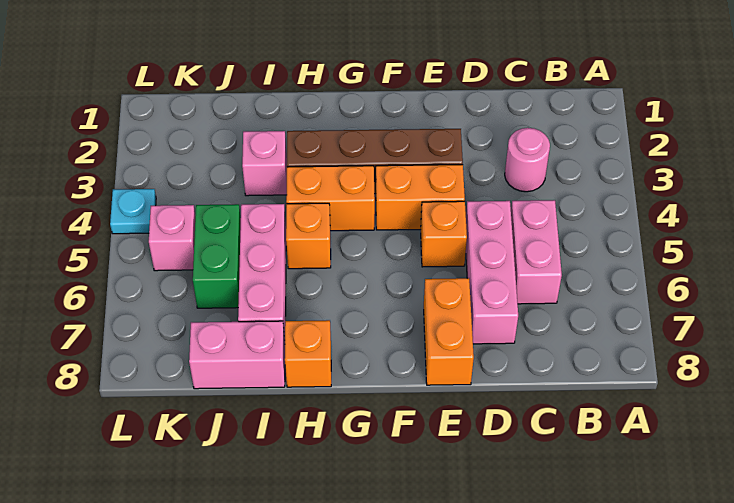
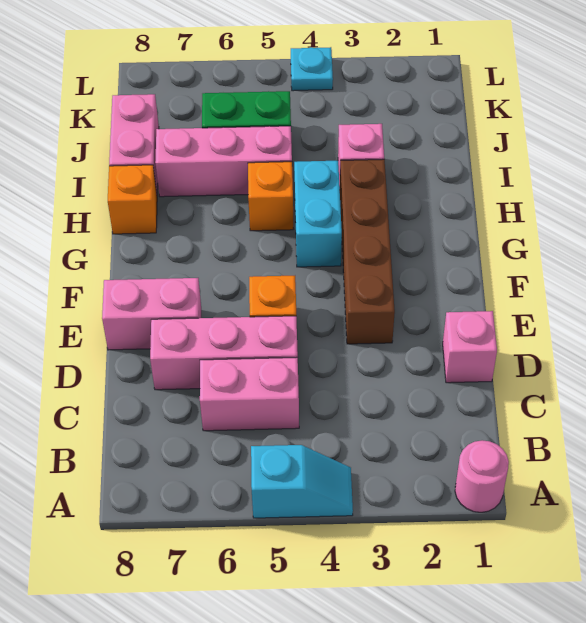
none -> cyan slope A4:A5 level 1 top 5
pink round brick C3 level 1 -> pink round brick A1 level 1
orange brick E4:F4 level 1 -> none
orange brick E7:E8 level 1 -> pink brick E7:E8 level 1
orange brick G4:H4 level 1 -> cyan brick G4:H4 level 1
pink brick K5 level 1 -> pink brick D1 level 1

